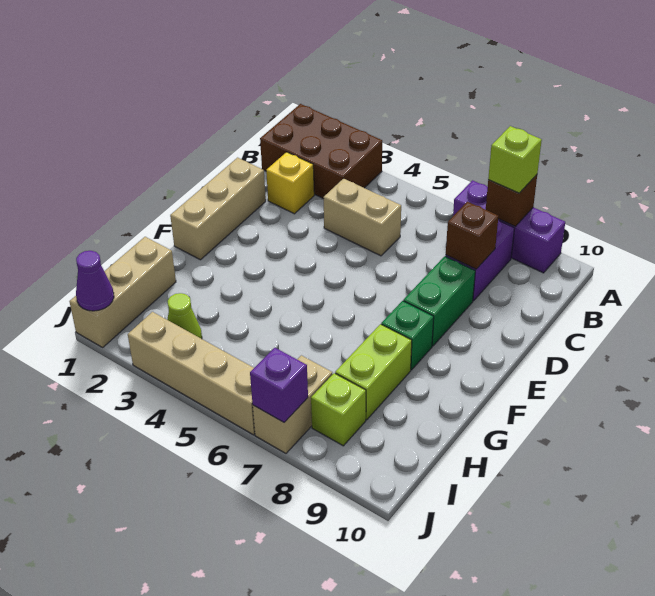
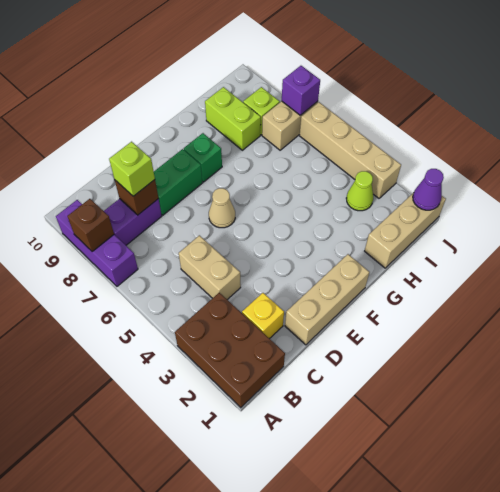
lime brick A8 level 3 -> lime brick C8 level 3
none -> tan cone E6 level 1
lime brick G8:H8 level 1 -> lime brick H8:H9 level 1

